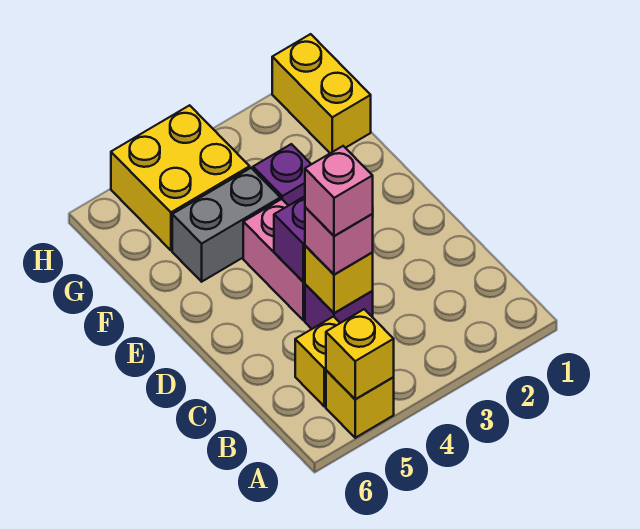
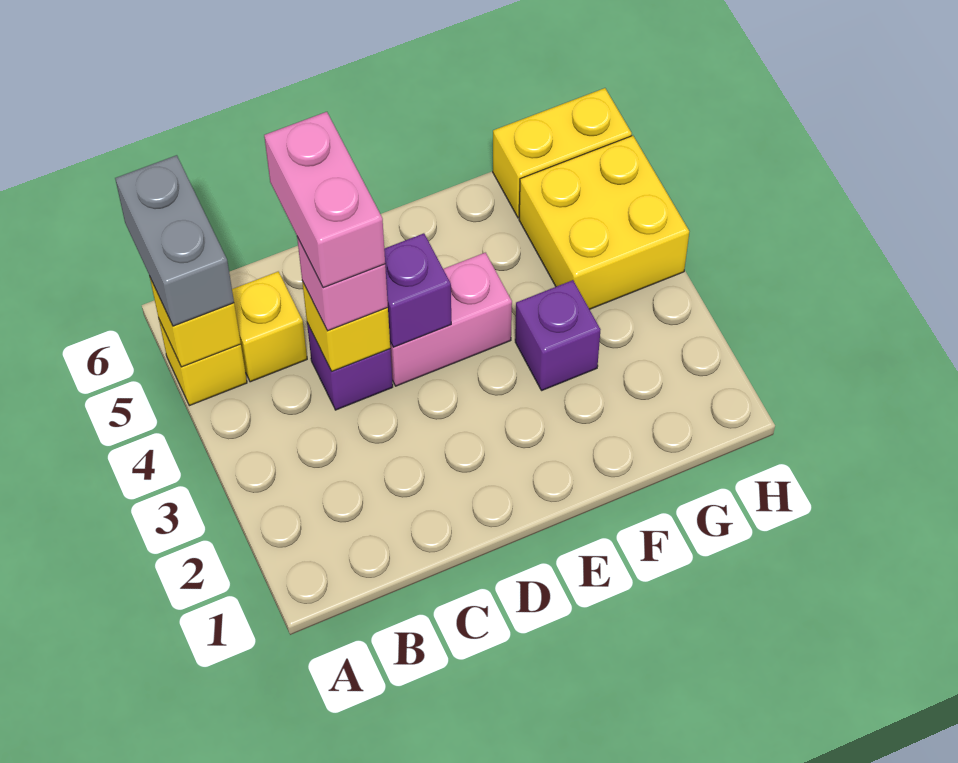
pink brick C4 level 4 -> pink brick C4:C5 level 4
grey brick F4:F5 level 1 -> grey brick A5:A6 level 3
yellow brick G1:H1 level 1 -> yellow brick G6:H6 level 1

